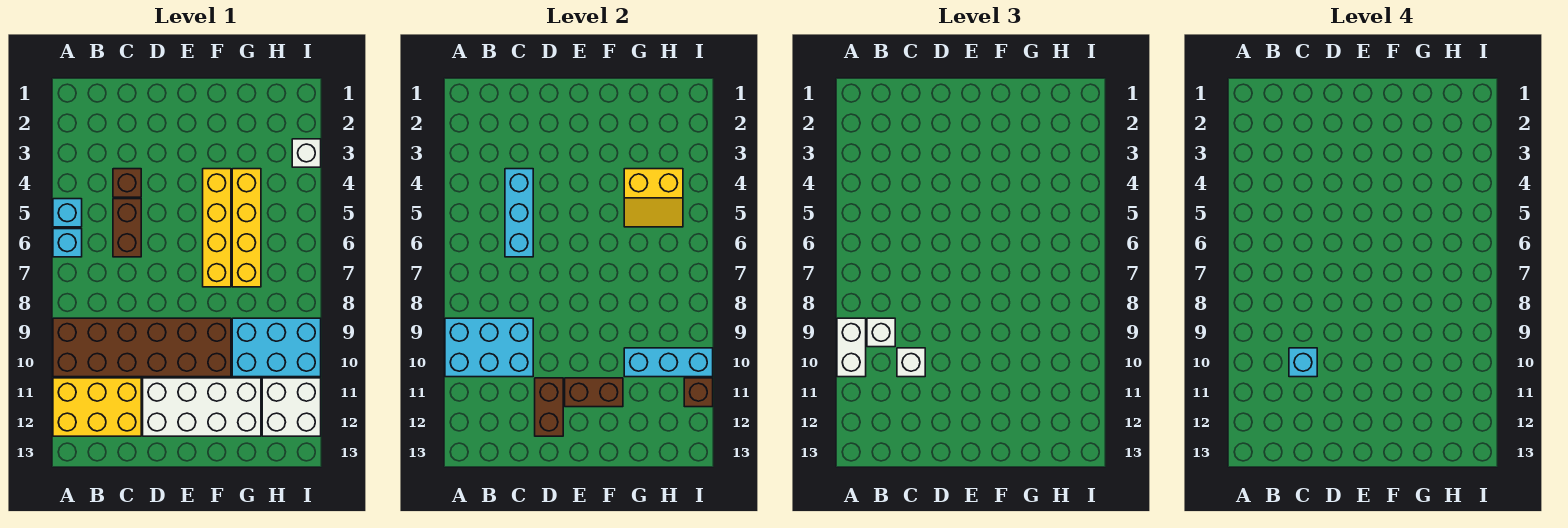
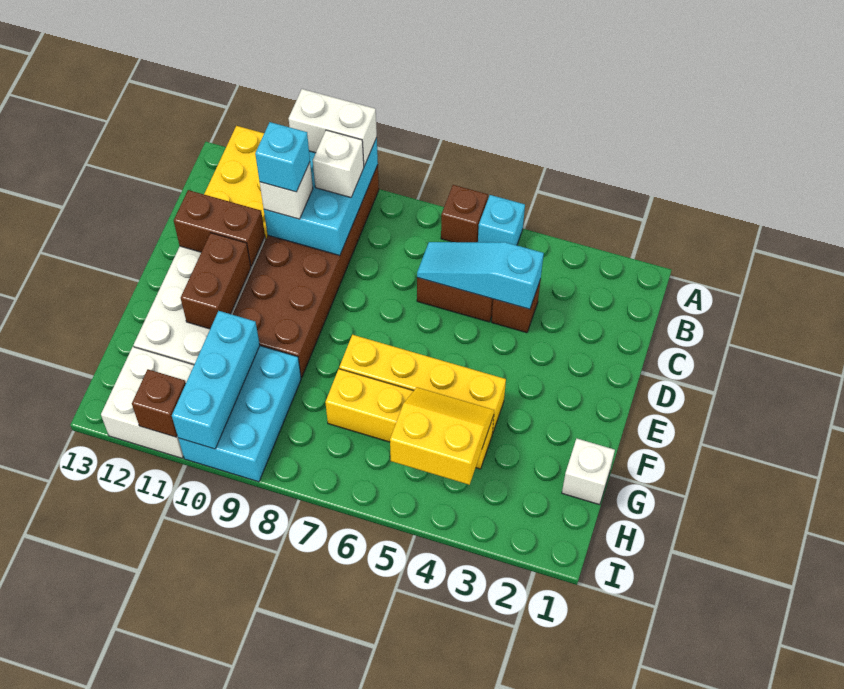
cyan brick A6 level 1 -> brown brick A6 level 1
cyan brick C4:C6 level 2 -> cyan slope C4:C6 level 2 top 4
yellow slope G4:H5 level 2 top 4 -> yellow slope G4:H5 level 2 top H
white brick I3 level 1 -> white brick G1 level 1

